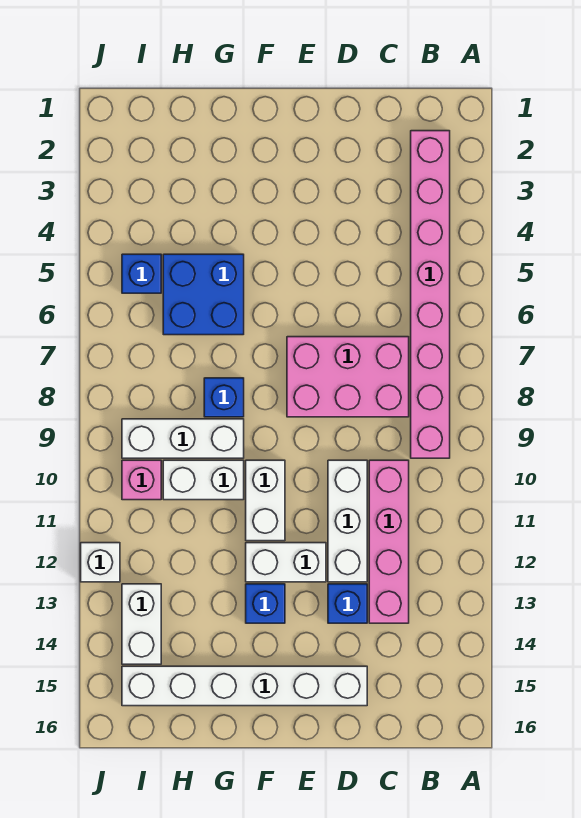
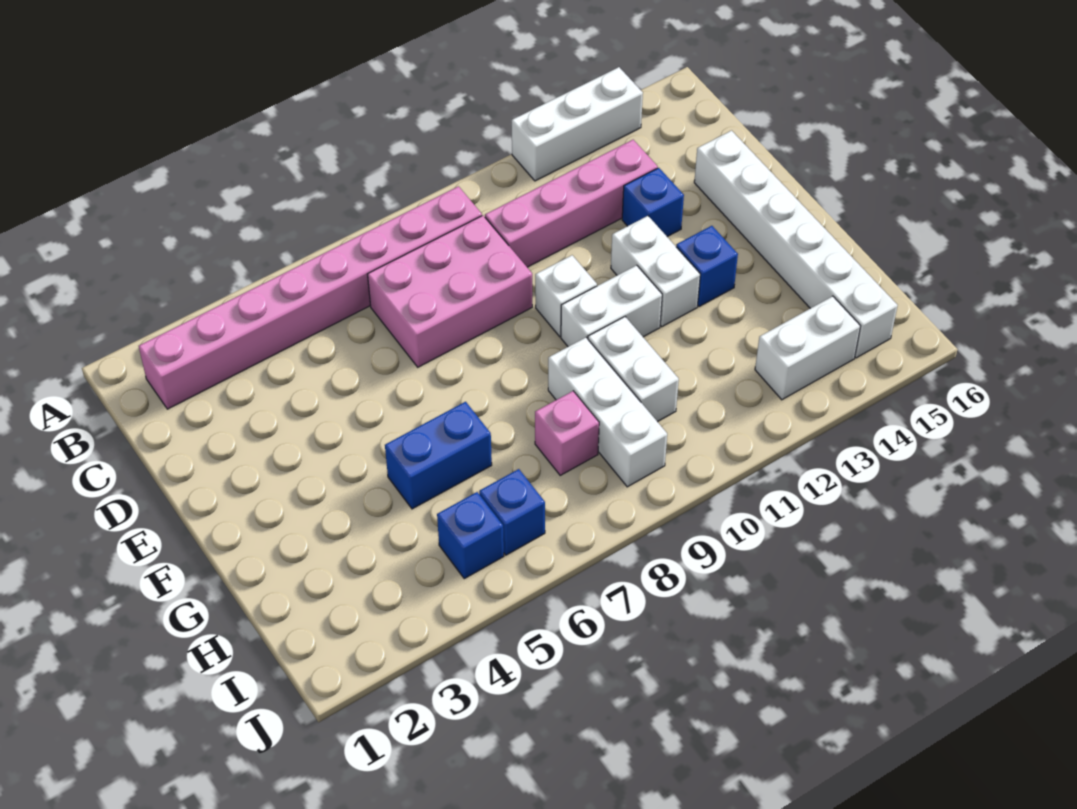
pink brick C7:E8 level 1 -> pink brick C7:D9 level 1
white brick D10:D12 level 1 -> white brick A12:A14 level 1
blue brick G5:H6 level 1 -> blue brick G5:G6 level 1
blue brick G8 level 1 -> blue brick I6 level 1
pink brick I10 level 1 -> pink brick H8 level 1
white brick J12 level 1 -> white brick E10 level 1

